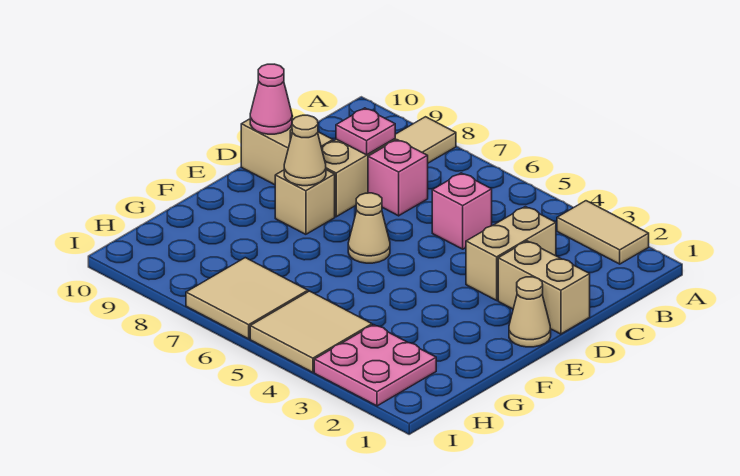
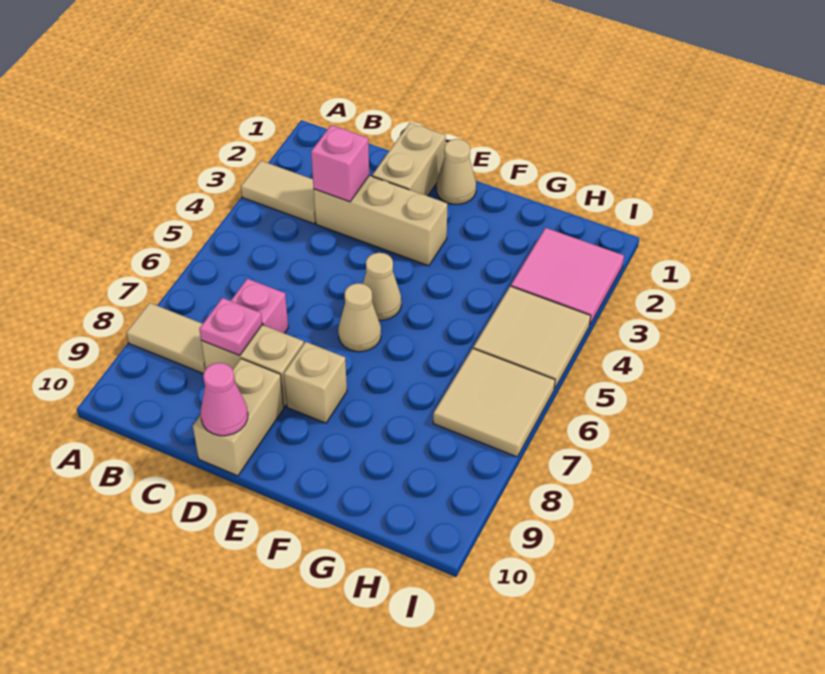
tan tile A2:A3 level 1 -> tan tile A3:B3 level 1
tan brick C3:D3 level 1 -> tan brick C3:E3 level 1
pink brick C5 level 1 -> pink brick C3 level 2
tan cone E8 level 2 -> tan cone E5 level 1
pink plate H2:I3 level 1 -> pink tile H2:I3 level 1

